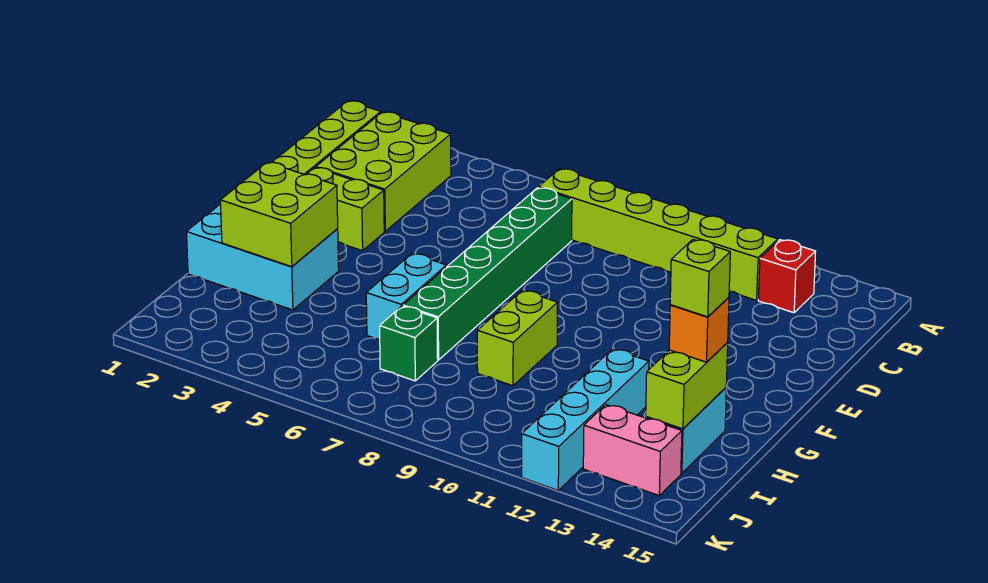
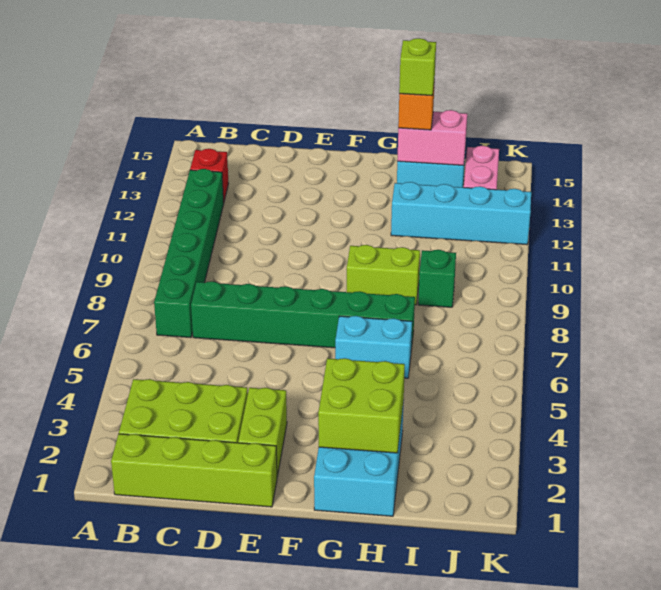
lime brick B7:B12 level 1 -> green brick B7:B12 level 1
lime brick H14:I14 level 2 -> pink brick H14:I14 level 2
green brick I7 level 1 -> green brick I9 level 1

